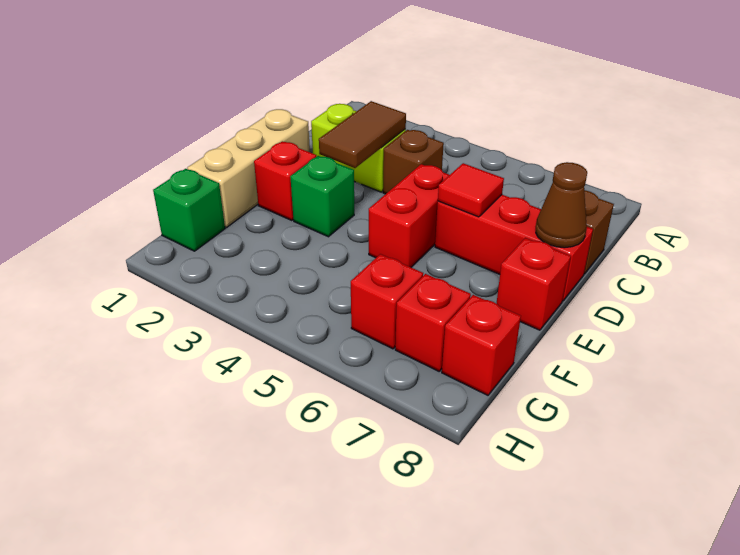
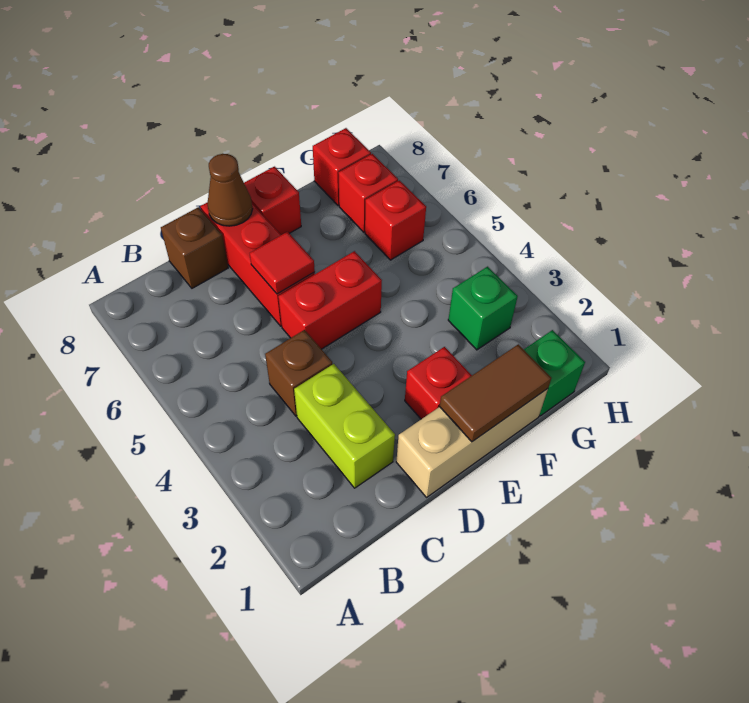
brown tile C3:D3 level 2 -> brown tile E1:F1 level 2
green brick E3 level 1 -> green brick G3 level 1

